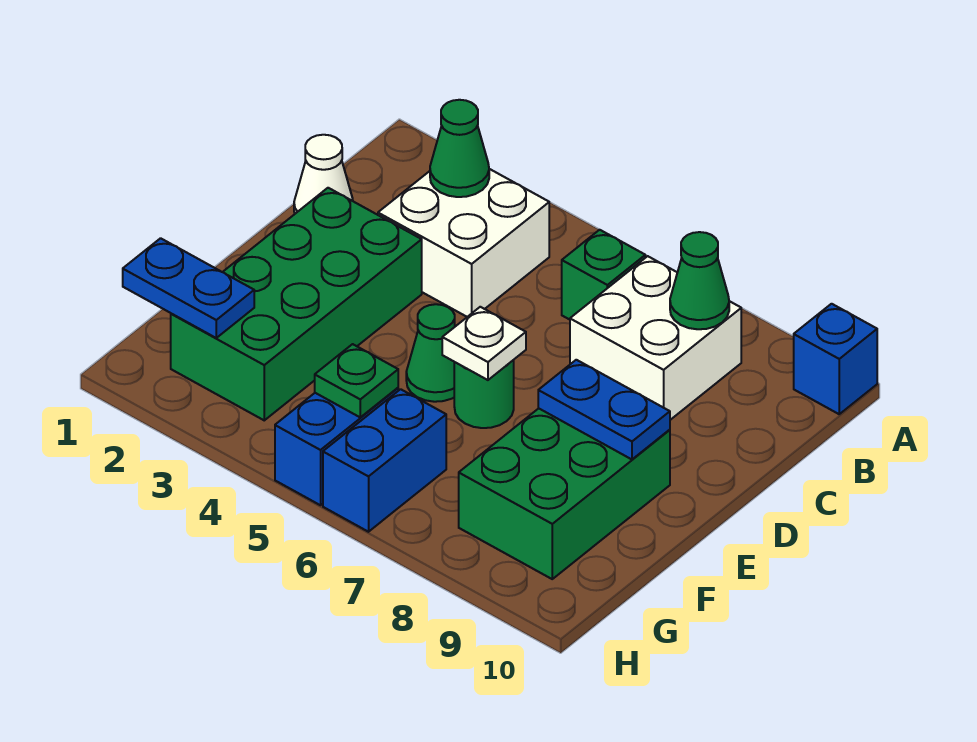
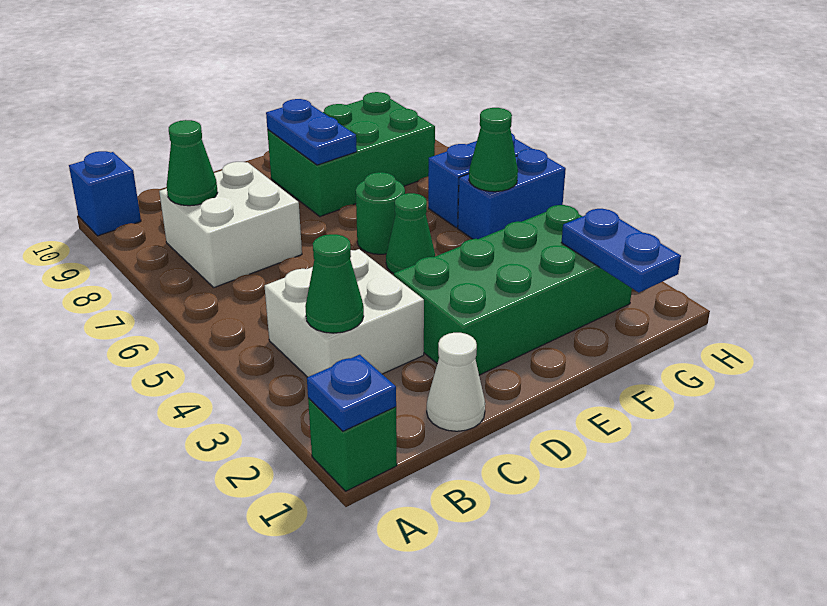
none -> blue plate A1 level 2
green brick B6 level 1 -> green brick A1 level 1
white plate E6 level 2 -> none
green plate G5 level 2 -> green cone G5 level 2

